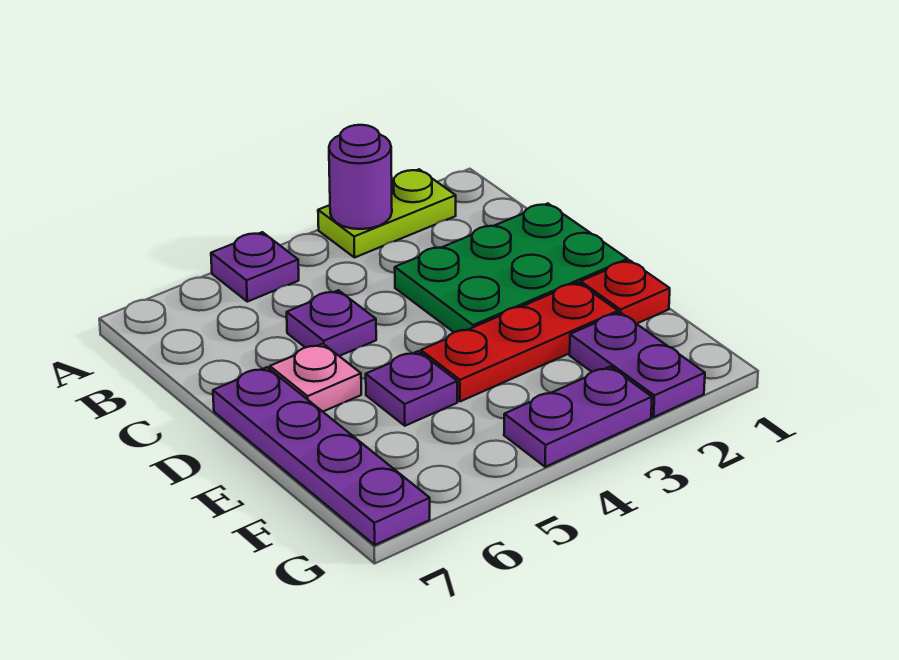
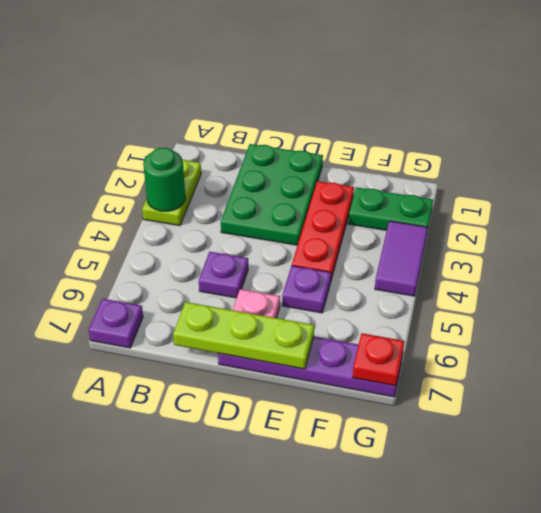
purple round brick A3 level 2 -> green round brick A3 level 2
purple plate A5 level 1 -> purple plate A7 level 1
none -> lime plate C7:E7 level 2
red plate E1 level 1 -> red plate G7 level 2
purple plate F2:G2 level 1 -> green plate F2:G2 level 1
purple plate G3:G4 level 1 -> purple tile G3:G4 level 1

